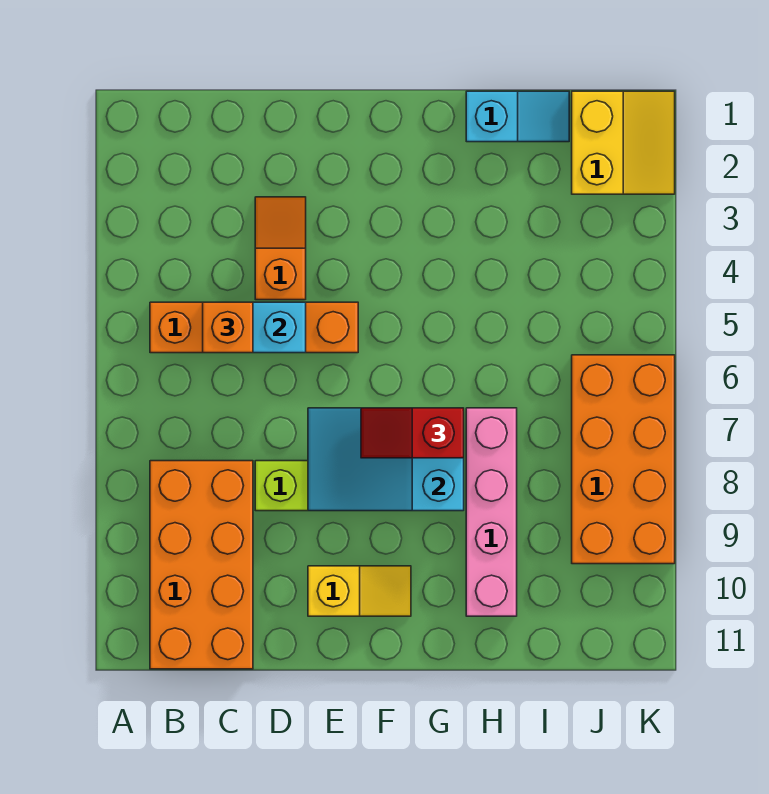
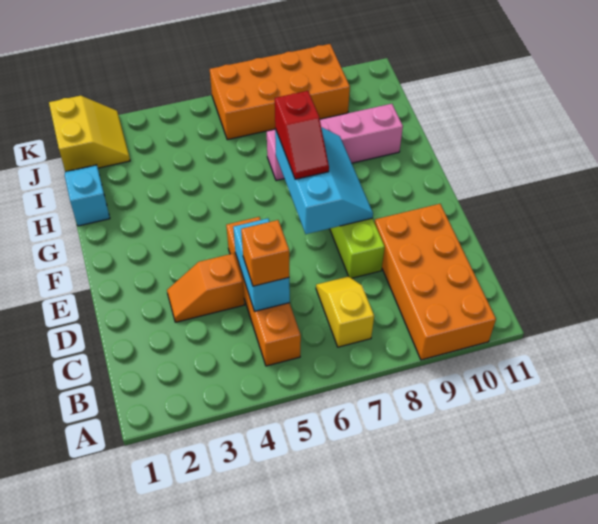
orange brick B8:C11 level 1 -> orange brick A9:D10 level 1
cyan slope E7:G8 level 2 top G -> cyan slope E7:G8 level 2 top 7
yellow slope E10:F10 level 1 top E -> yellow slope B7:C7 level 1 top B
yellow slope J1:K2 level 1 top J -> yellow slope J1:K2 level 1 top 1

